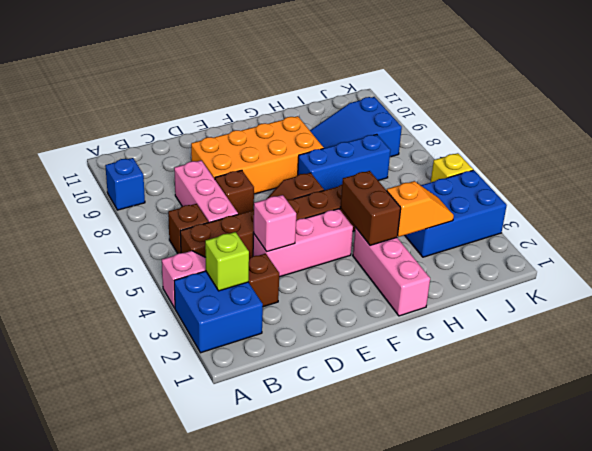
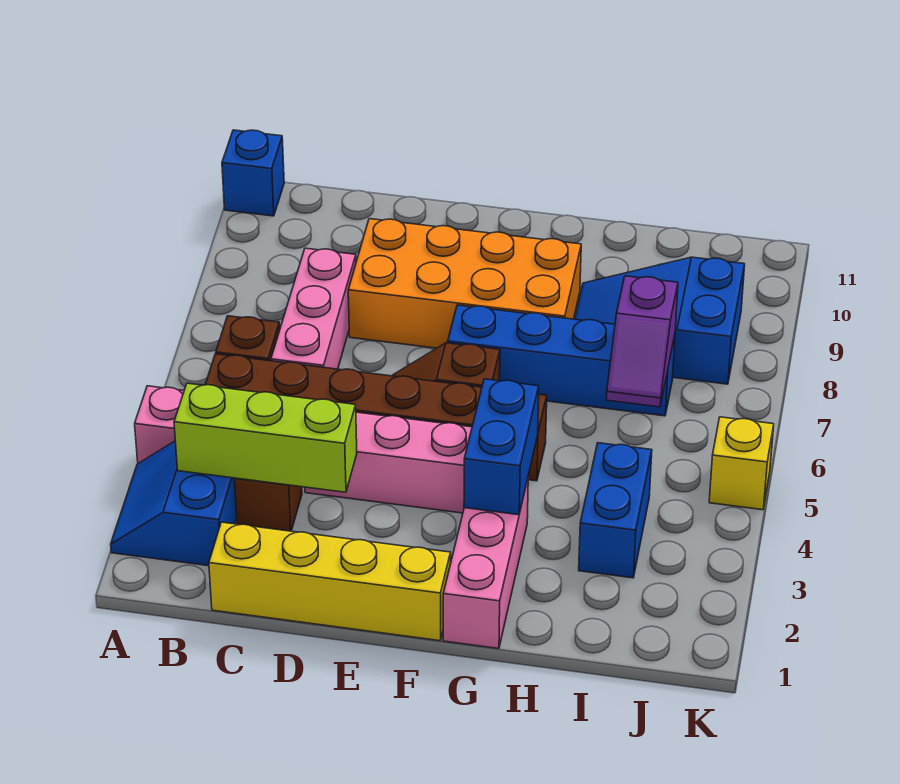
blue brick A2:B3 level 1 -> blue slope A2:B3 level 1 top B
blue brick A9 level 1 -> blue brick A11 level 1
lime brick B3 level 2 -> lime brick B3:D3 level 2
none -> yellow brick C1:F1 level 1
pink brick D4 level 2 -> none
brown brick D7 level 1 -> none
brown brick G3:G4 level 2 -> blue brick G3:G4 level 2
blue brick G7:I7 level 1 -> blue brick F7:I7 level 1
orange slope H3:I3 level 2 top H -> none
blue brick I3:K4 level 1 -> blue brick I3:I4 level 1
none -> purple slope I6:I7 level 2 top 7

